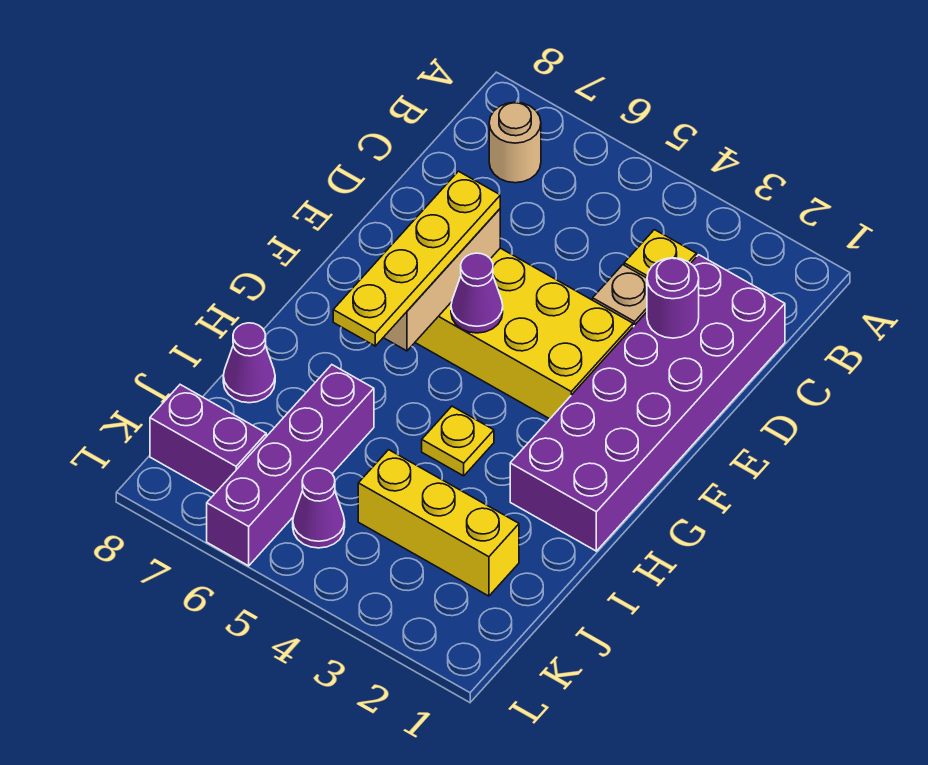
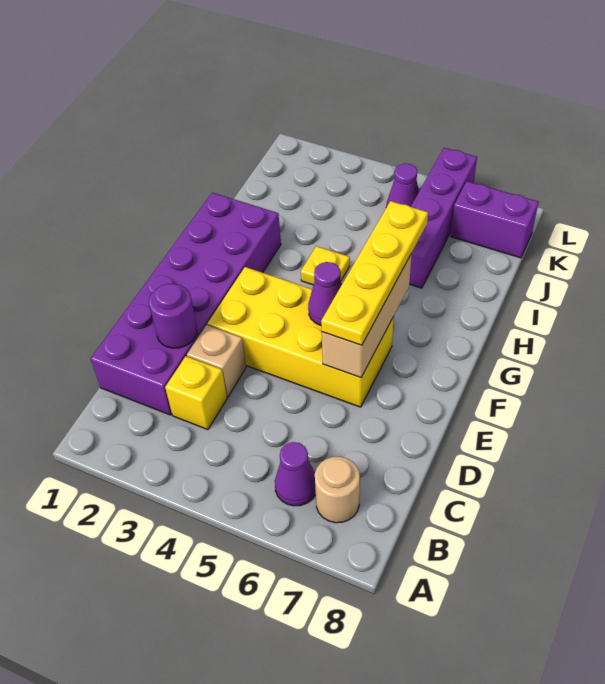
purple cone I8 level 1 -> purple cone B6 level 1
yellow brick J2:J4 level 1 -> none

